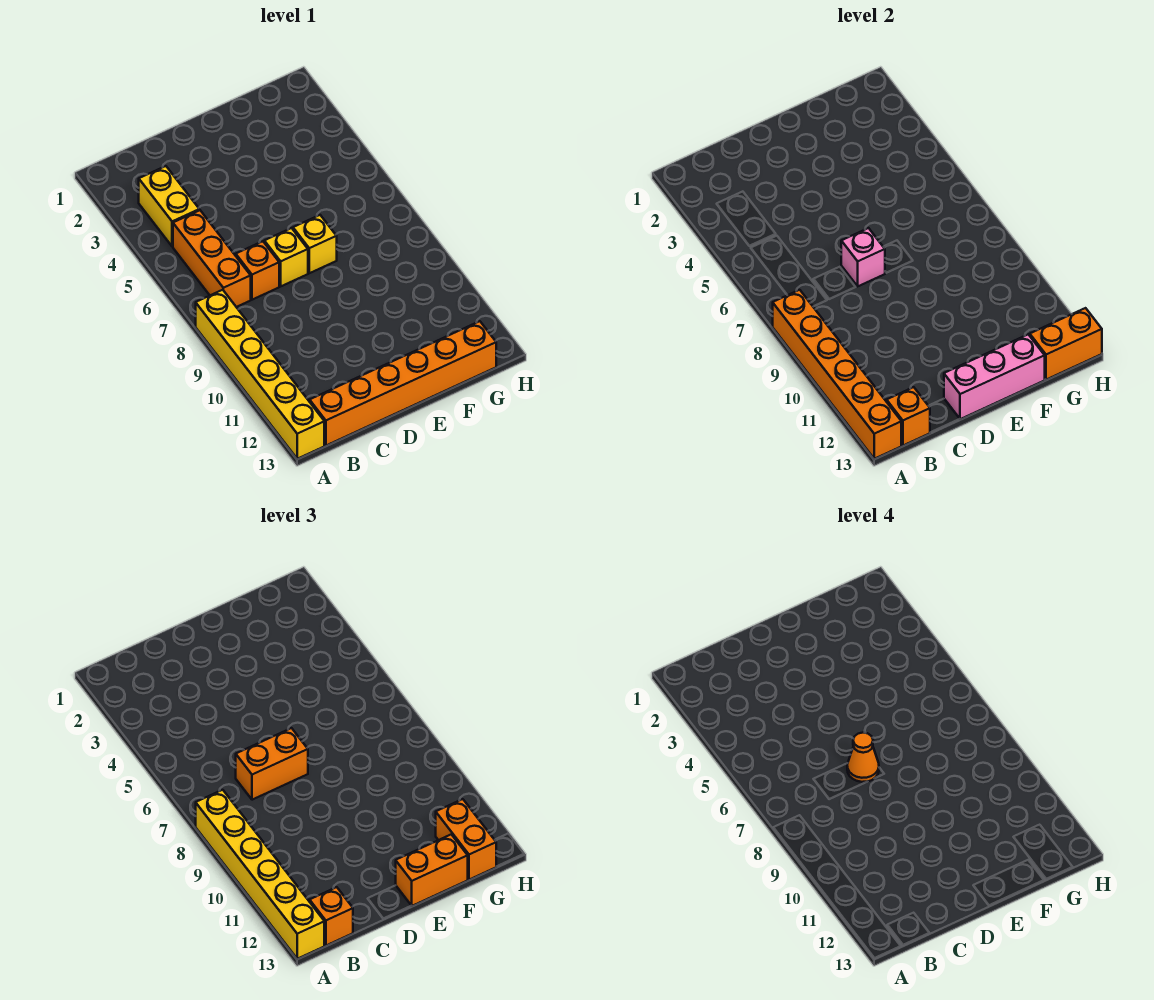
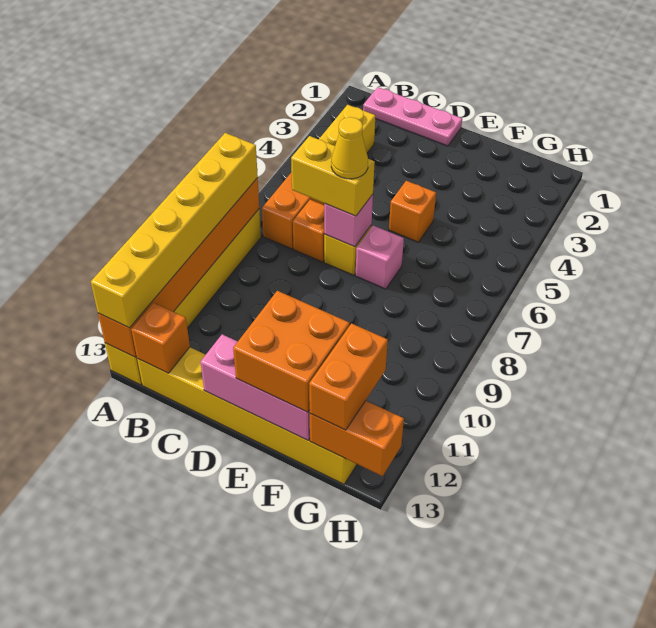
none -> pink plate B1:D1 level 1
orange brick B13:G13 level 1 -> yellow brick B13:G13 level 1
orange brick B13 level 3 -> orange brick E5 level 1
orange brick C7:D7 level 3 -> yellow brick C7:D7 level 3
orange cone D7 level 4 -> yellow cone D7 level 4
yellow brick E7 level 1 -> pink brick E7 level 1
orange brick E13:F13 level 3 -> orange brick E12:F13 level 3

